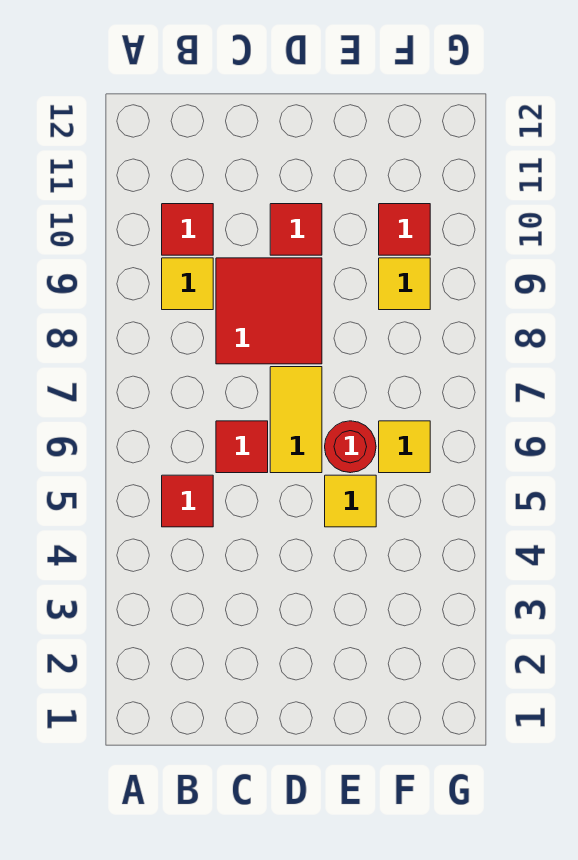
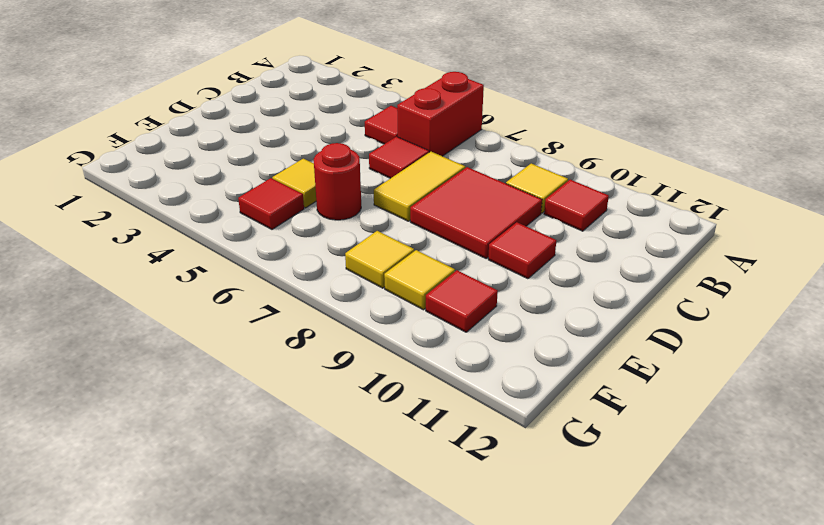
none -> red brick A6:B6 level 1
yellow tile D6:D7 level 1 -> yellow tile C7:D7 level 1
none -> red tile F5 level 1
yellow tile F6 level 1 -> yellow tile F8 level 1

